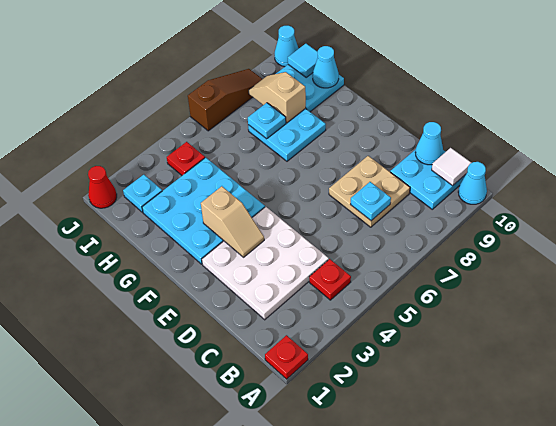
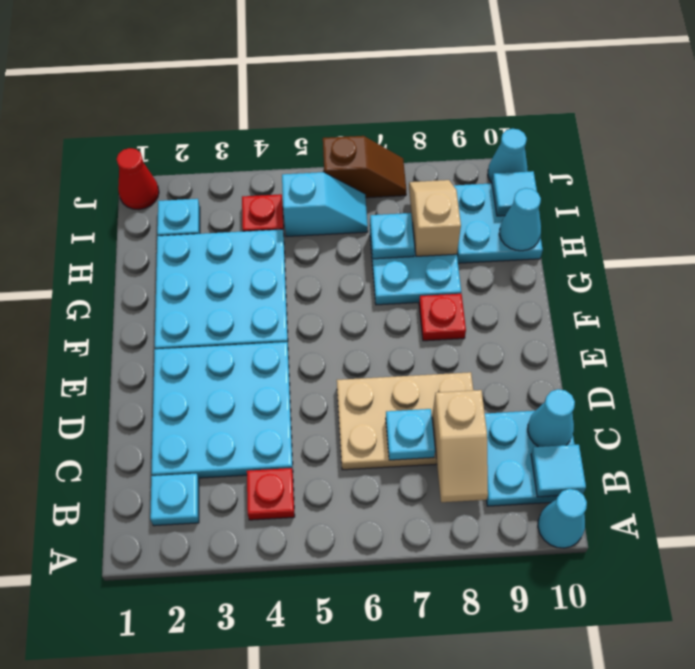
red plate A1 level 1 -> red plate F8 level 1
none -> cyan plate B2 level 1
white tile B10 level 2 -> cyan tile B10 level 2
white plate C2:E4 level 1 -> cyan plate C2:E4 level 1
tan plate C7:D8 level 1 -> tan plate C6:D8 level 1
tan slope E3:F3 level 2 top F -> tan slope B8:C8 level 2 top C
none -> cyan slope I5:I6 level 1 top 5
brown slope J6:J8 level 1 top 6 -> brown slope J6:J7 level 1 top 6

